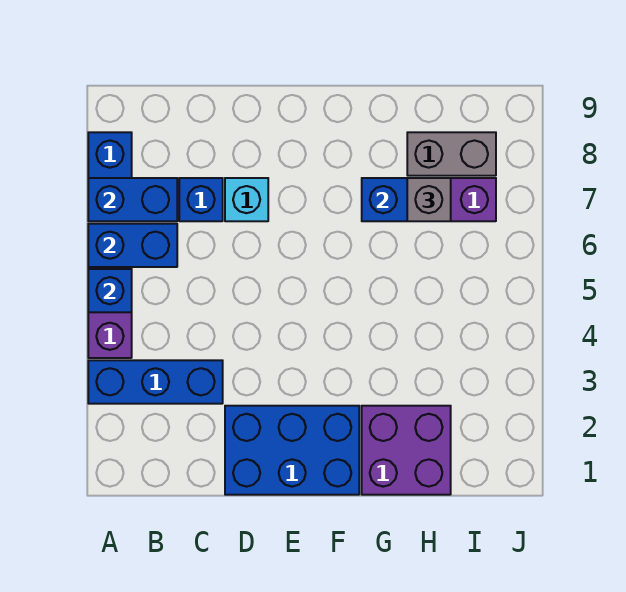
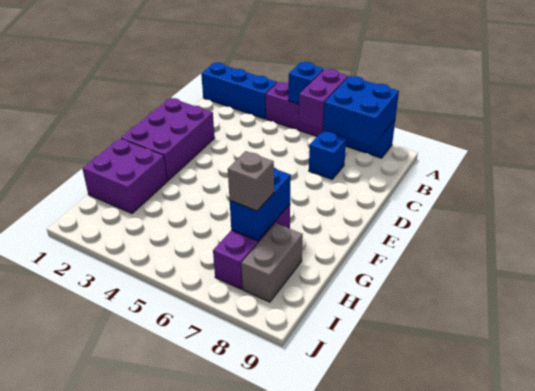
blue brick A3:C3 level 1 -> blue brick A1:A3 level 1
blue brick A6:B6 level 2 -> purple brick A6:B6 level 2
blue brick A7:B7 level 2 -> blue brick A7:B8 level 2
blue brick D1:F2 level 1 -> purple brick D1:F2 level 1
cyan brick D7 level 1 -> none

